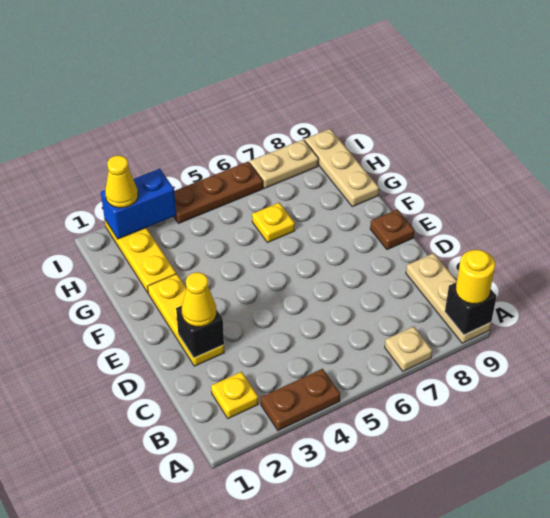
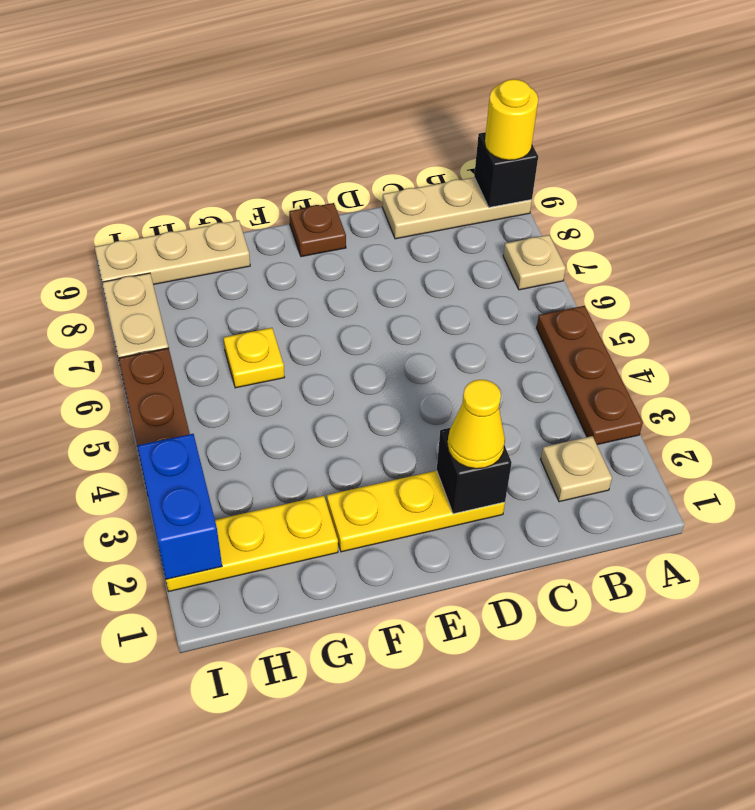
brown plate A3:A4 level 1 -> brown plate A3:A5 level 1
yellow plate B2 level 1 -> tan plate B2 level 1
yellow cone I2 level 3 -> none

